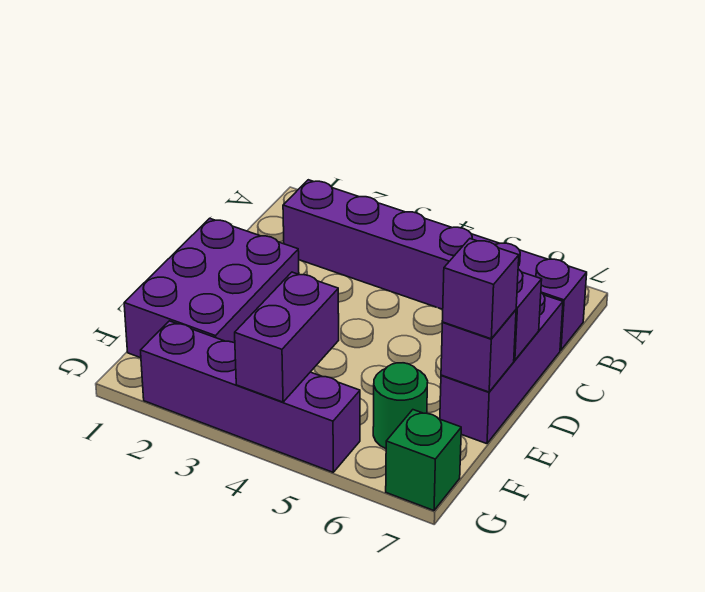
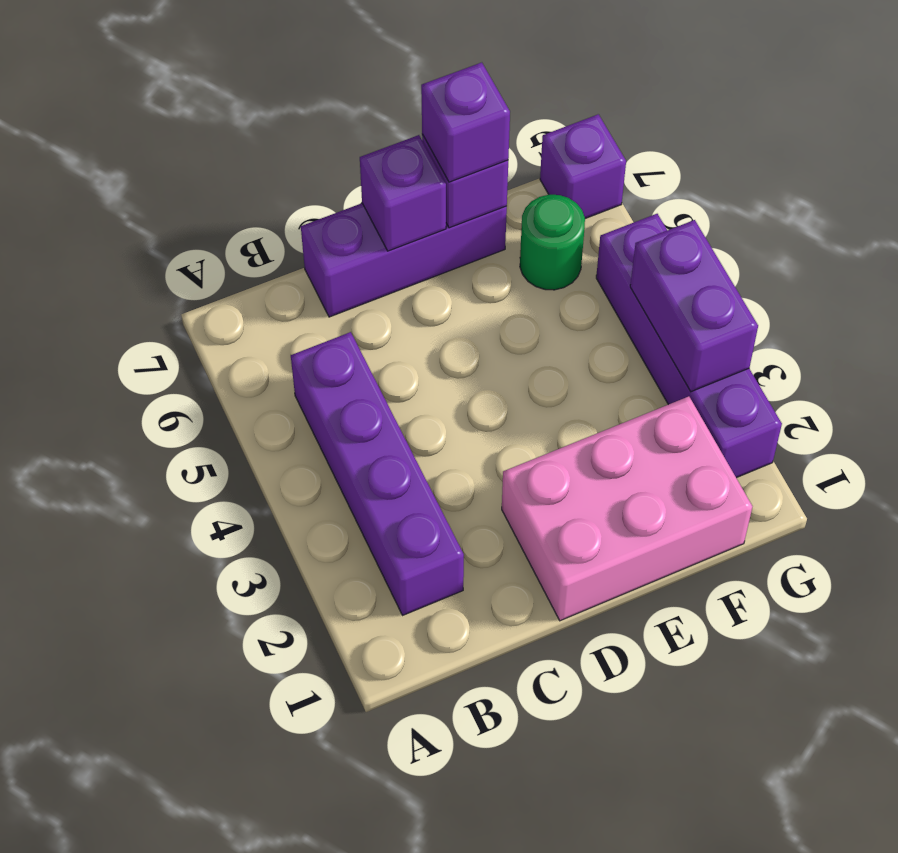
purple brick B2:B7 level 1 -> purple brick B2:B5 level 1
purple brick D1:F2 level 1 -> pink brick D1:F2 level 1
purple brick F4:G4 level 2 -> purple brick G3:G4 level 2
green brick G7 level 1 -> purple brick G7 level 1

